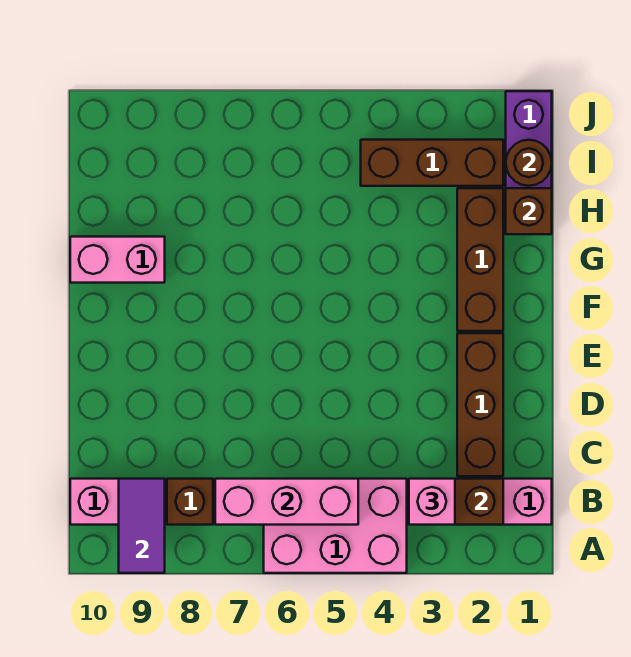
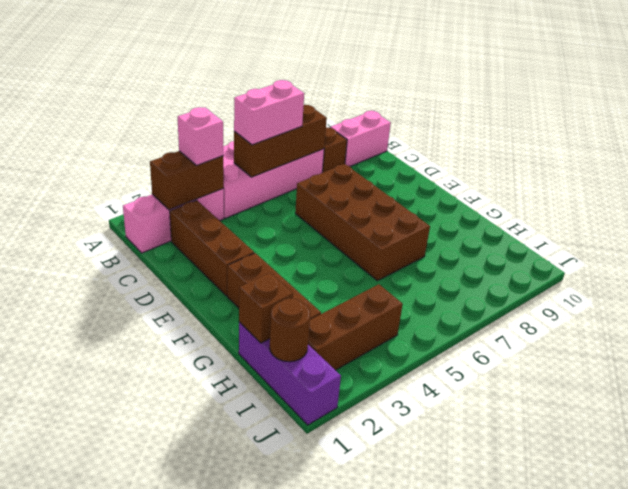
pink brick A4:B6 level 1 -> pink brick A4:B7 level 1
purple tile A9:B9 level 2 -> none
pink brick B5:B7 level 2 -> brown brick B5:B7 level 2
none -> brown brick D6:G7 level 1
pink brick G9:G10 level 1 -> pink brick B5:B6 level 3

